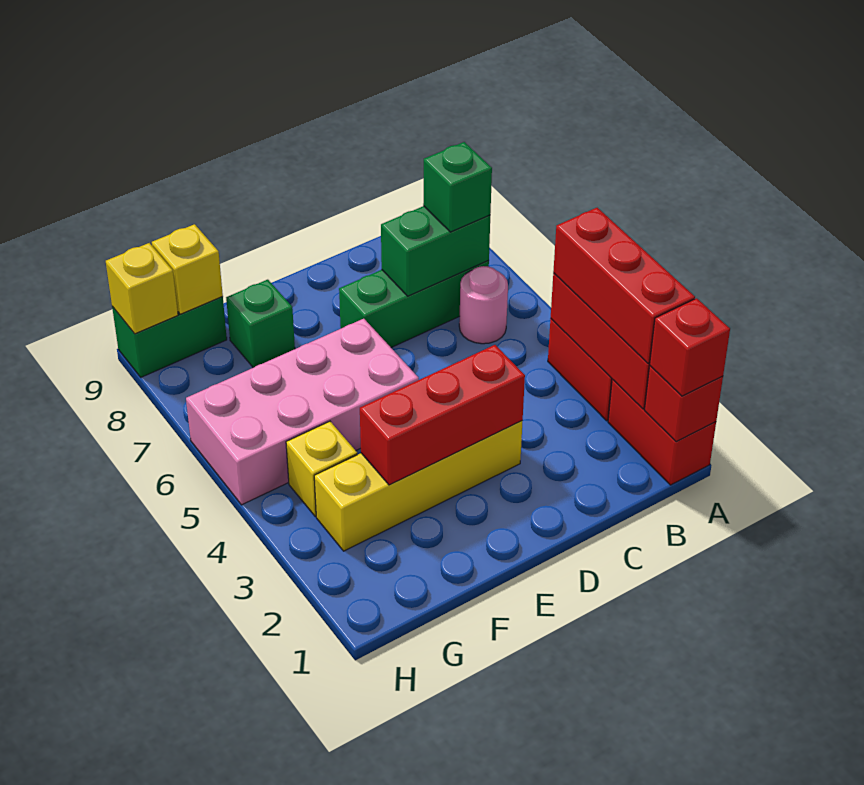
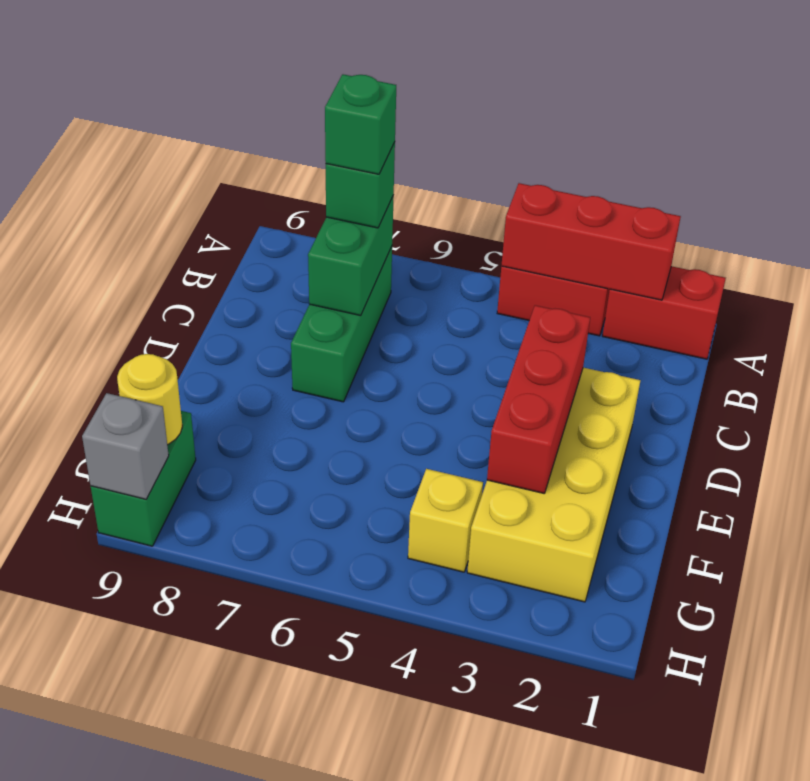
red brick A1 level 2 -> none
red brick A1 level 3 -> none
red brick A2:A4 level 3 -> none
pink round brick B6 level 1 -> none
yellow brick D3:G3 level 1 -> yellow brick D2:G3 level 1
pink brick E5:H6 level 1 -> none
green brick F8 level 1 -> green brick B7 level 4
yellow brick G9 level 2 -> yellow round brick G9 level 2
yellow brick H9 level 2 -> grey brick H9 level 2

